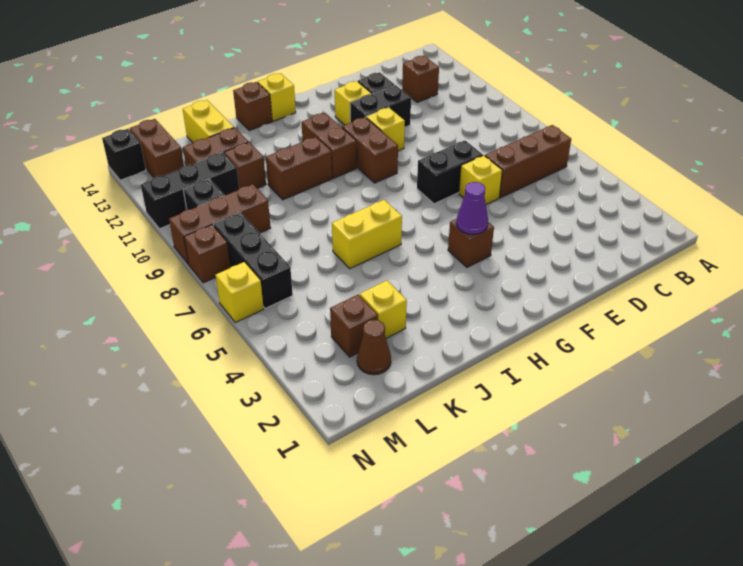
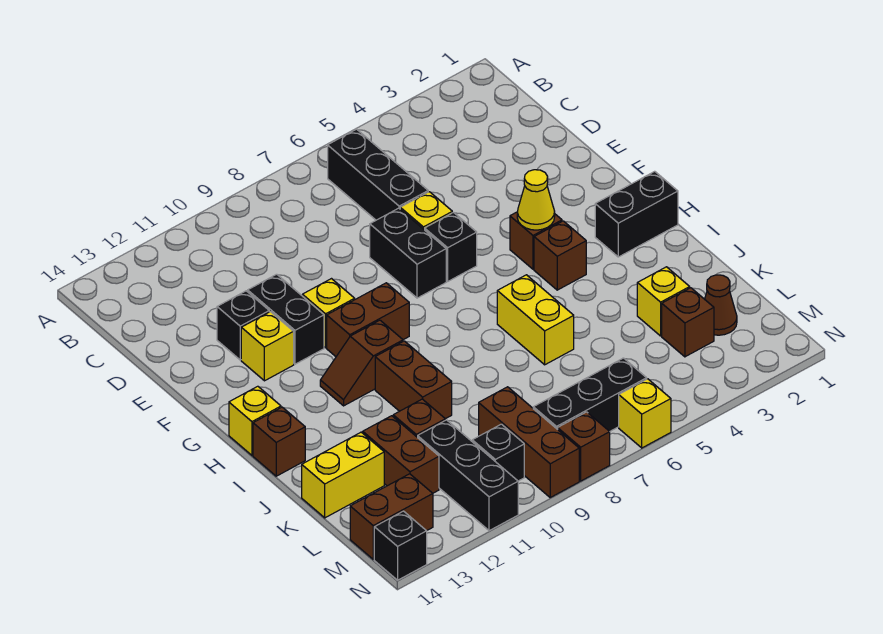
brown brick B6:D6 level 1 -> black brick B6:D6 level 1
brown brick C12 level 1 -> brown brick H4 level 1
none -> black brick F6 level 1
purple cone G4 level 2 -> yellow cone G4 level 2
none -> black brick H1:H2 level 1
brown brick H10:H11 level 1 -> brown slope H10:H11 level 1 top 10

